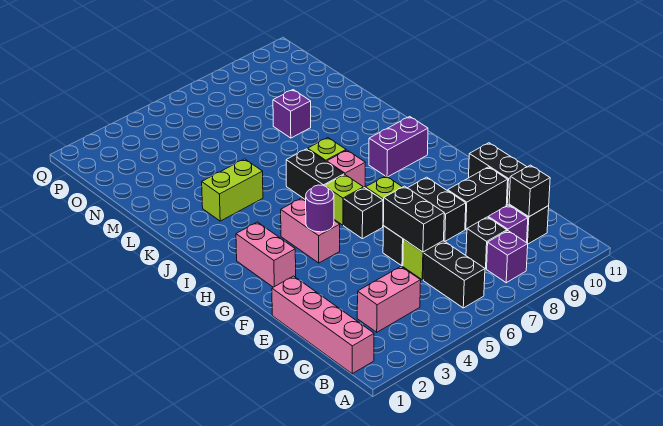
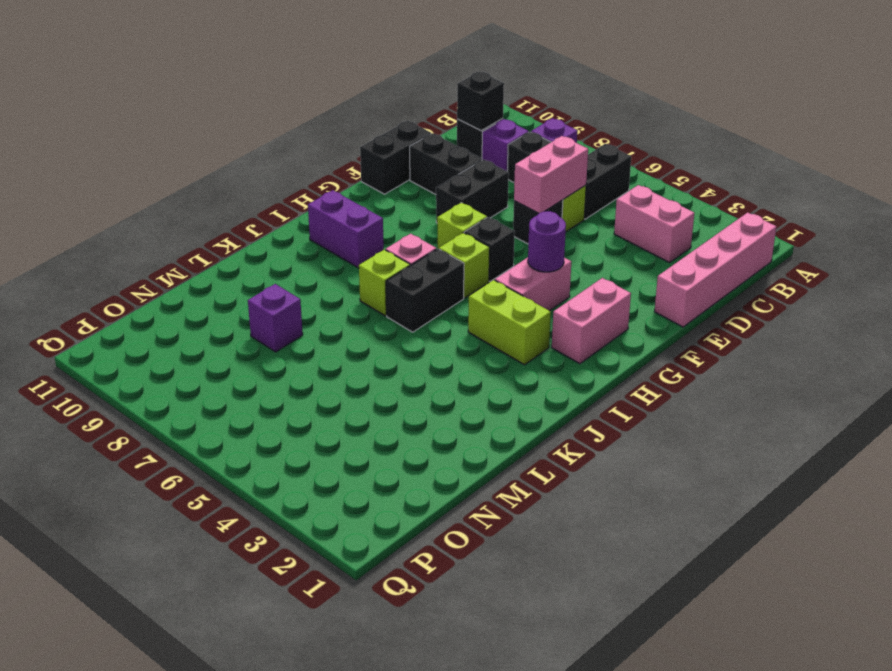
black brick D6:E6 level 2 -> pink brick D6:E6 level 2
lime brick K3:K4 level 1 -> lime brick I3:I4 level 1

